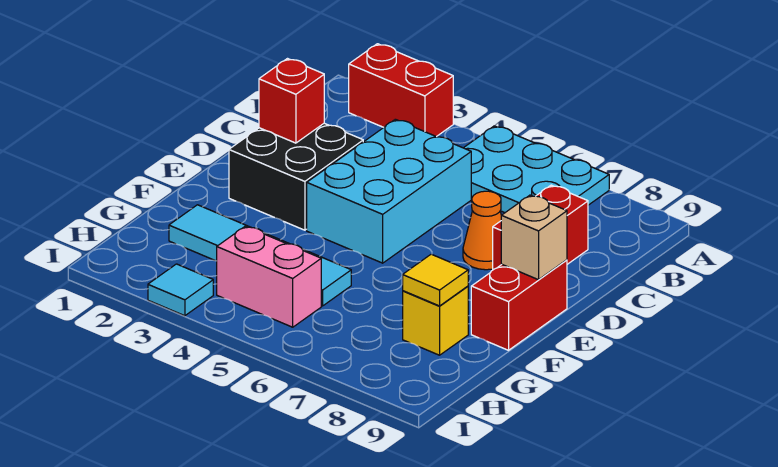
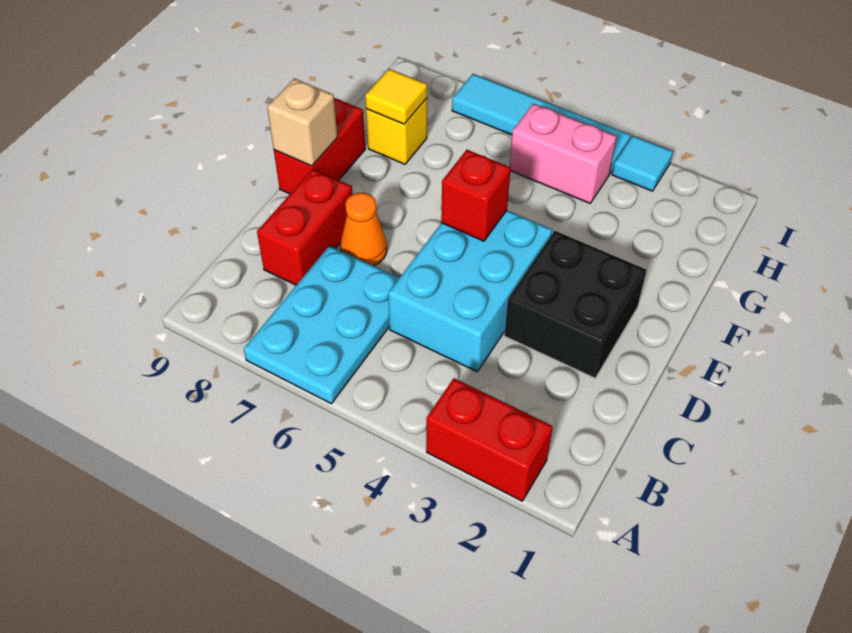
cyan plate A5:B7 level 1 -> cyan plate A6:C7 level 1
red brick D2 level 2 -> red brick E5 level 2
cyan tile G2:G5 level 1 -> cyan tile I4:I7 level 1

